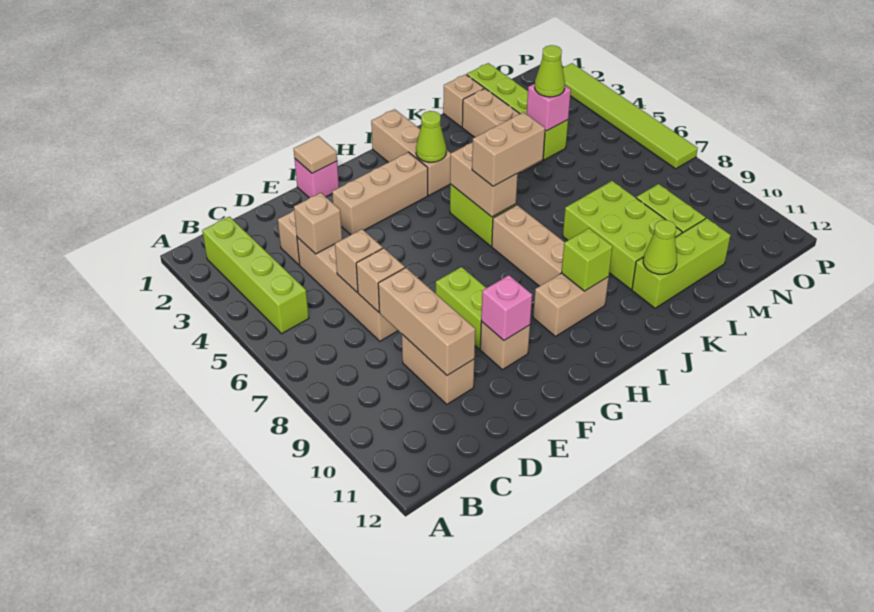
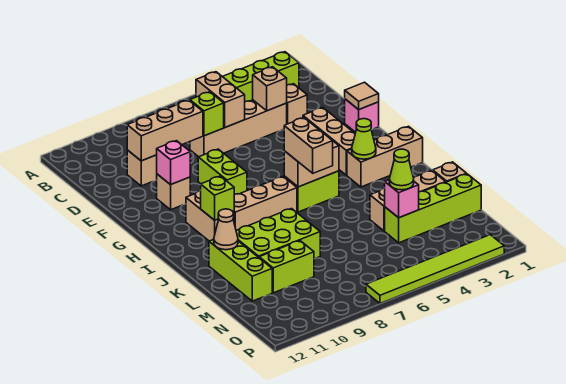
tan brick D6 level 2 -> tan brick C6:D6 level 2
tan brick D7 level 2 -> lime brick D7 level 2
lime brick F8:F9 level 1 -> lime brick F8:G8 level 1
lime cone K11 level 2 -> tan cone K11 level 2

